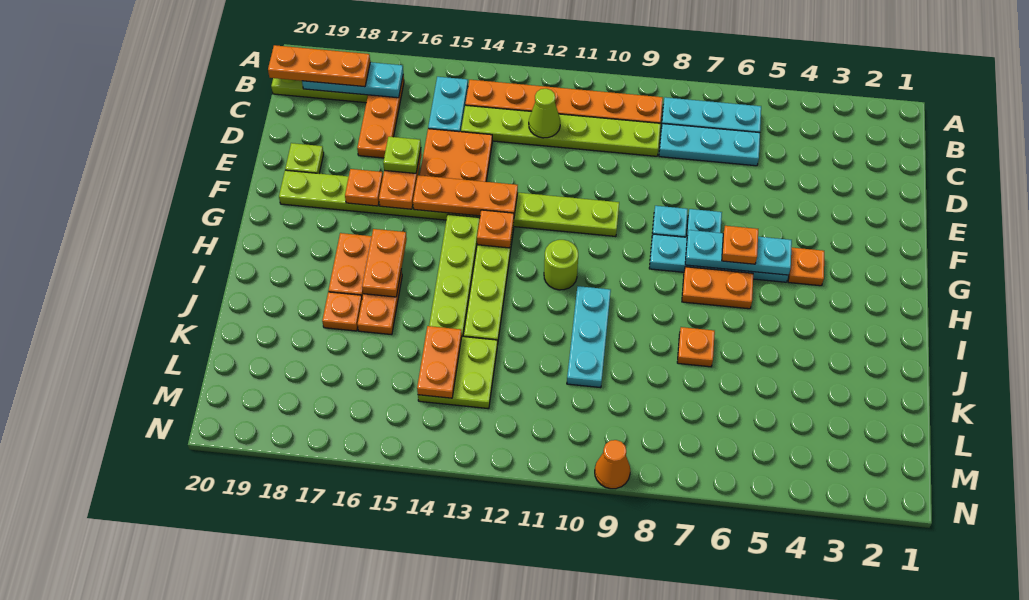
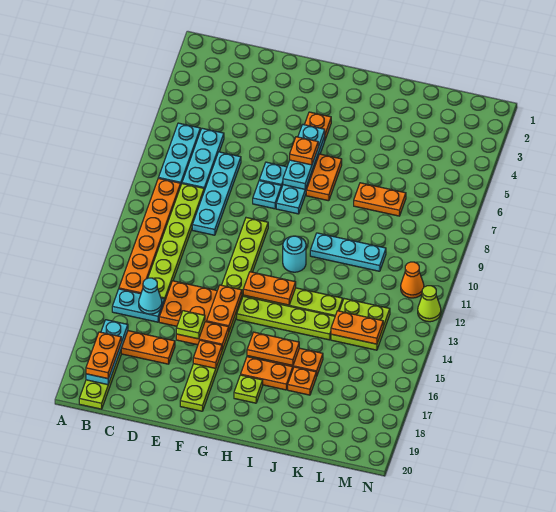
orange plate B18:B20 level 3 -> orange plate B18:B19 level 3
lime cone C12 level 2 -> lime cone N12 level 1
none -> cyan cone C15 level 2
none -> cyan plate D7:D10 level 1
lime plate E19 level 1 -> lime plate H18 level 1
orange plate F13:F15 level 2 -> orange plate F14:F15 level 2
orange plate G13 level 2 -> orange plate G13:H13 level 2
lime round brick H11 level 1 -> cyan round brick H11 level 1
orange plate J7 level 1 -> orange plate J7:K7 level 1
orange cone N9 level 1 -> orange cone M11 level 1

